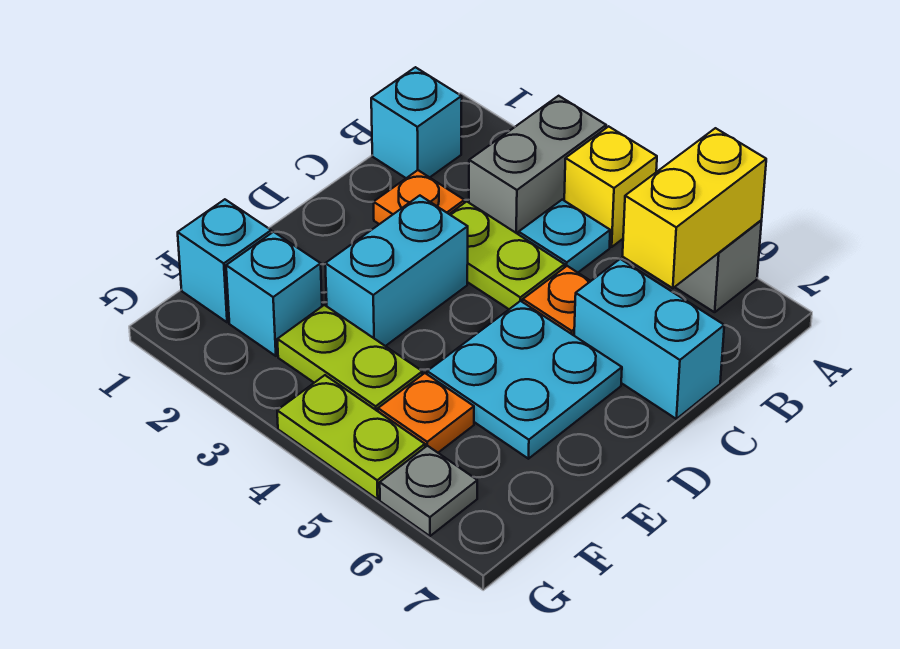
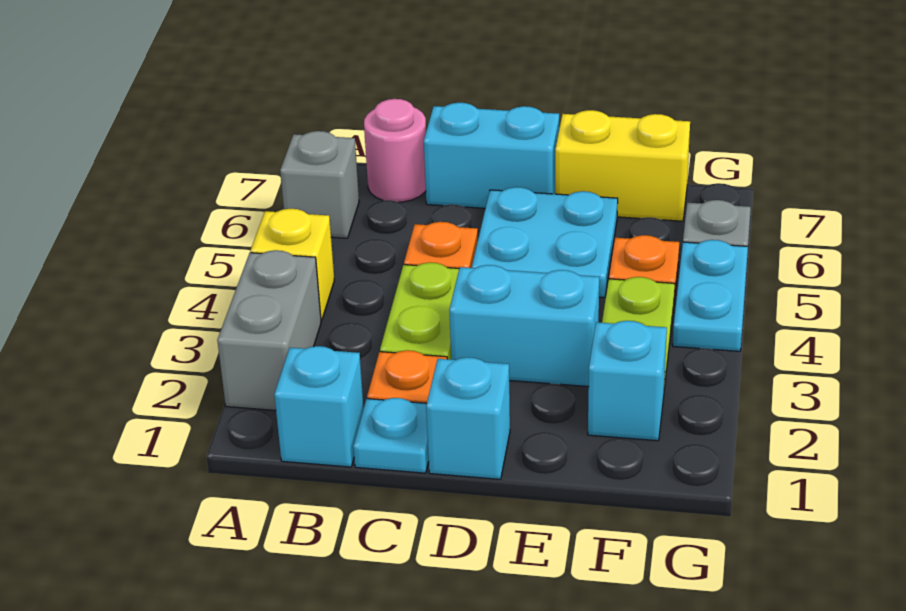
grey brick A3:B3 level 1 -> grey brick A2:A3 level 1
yellow brick A6:B6 level 2 -> yellow brick E7:F7 level 1
cyan plate B4 level 1 -> cyan plate C1 level 1
none -> pink round brick B7 level 1
cyan brick C6:C7 level 1 -> cyan brick C7:D7 level 1
cyan brick F1 level 1 -> cyan brick D1 level 1
lime plate G4:G5 level 1 -> cyan plate G4:G5 level 1

